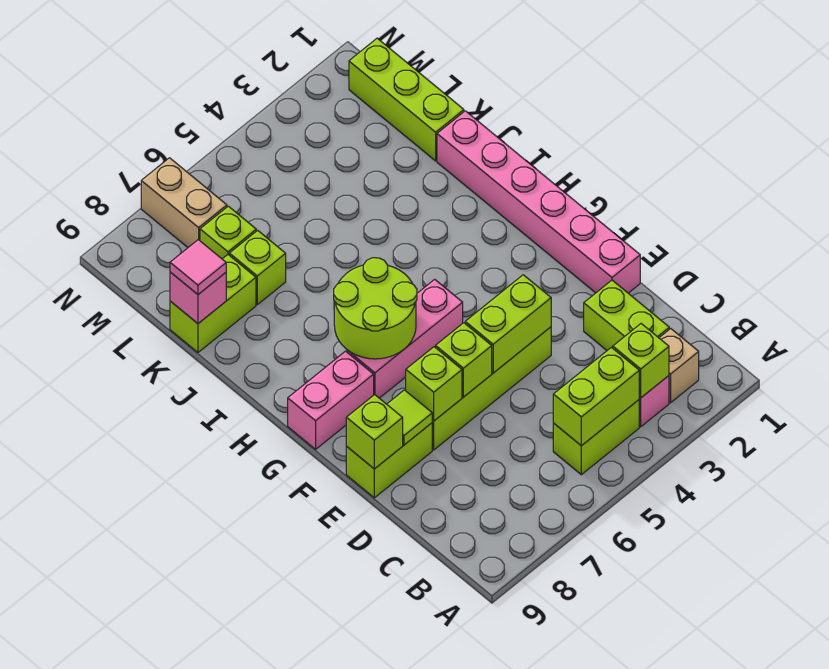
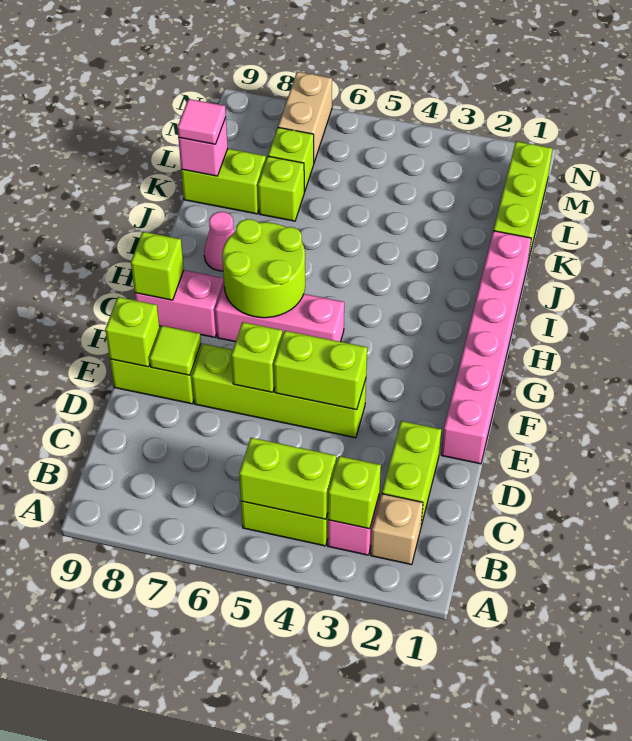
lime brick E7 level 2 -> lime brick G9 level 2
none -> pink cone I8 level 1

